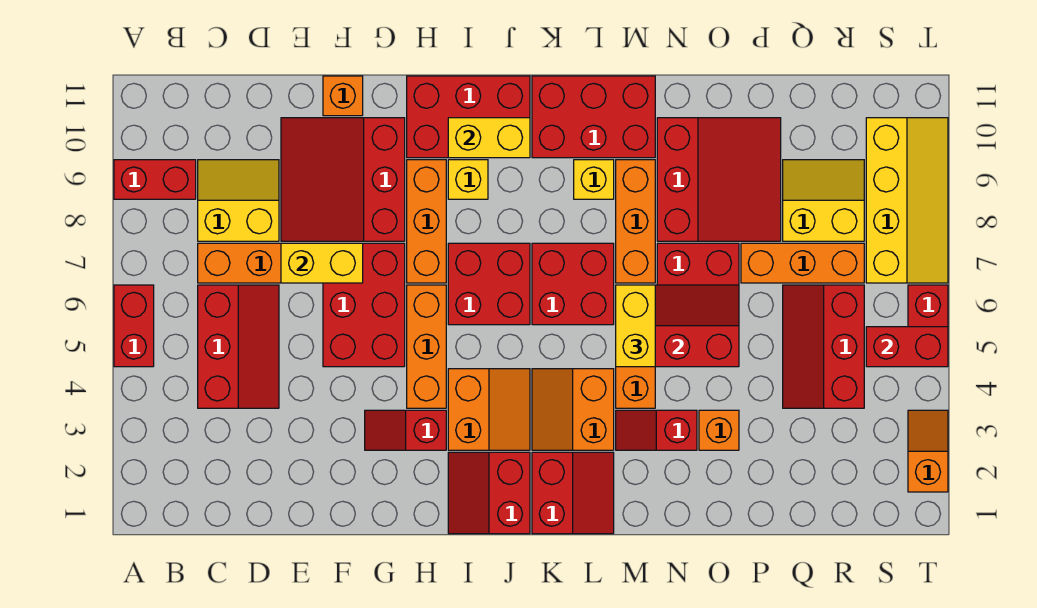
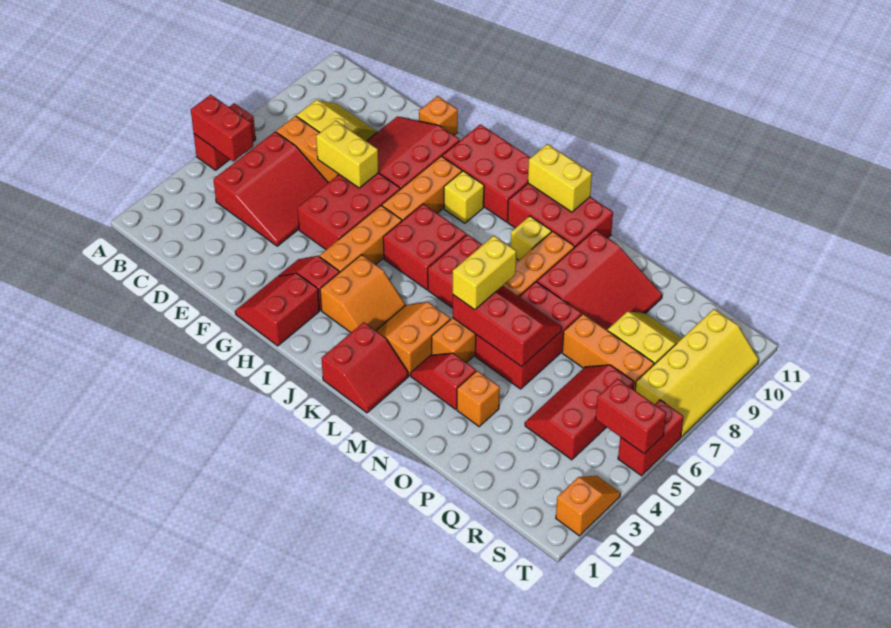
red brick A9:B9 level 1 -> red brick A5:B5 level 2
red slope C4:D6 level 1 top C -> red slope C4:E6 level 1 top C
red slope I1:J2 level 1 top J -> red slope G1:H2 level 1 top H
yellow brick I10:J10 level 2 -> yellow brick K11:L11 level 2

